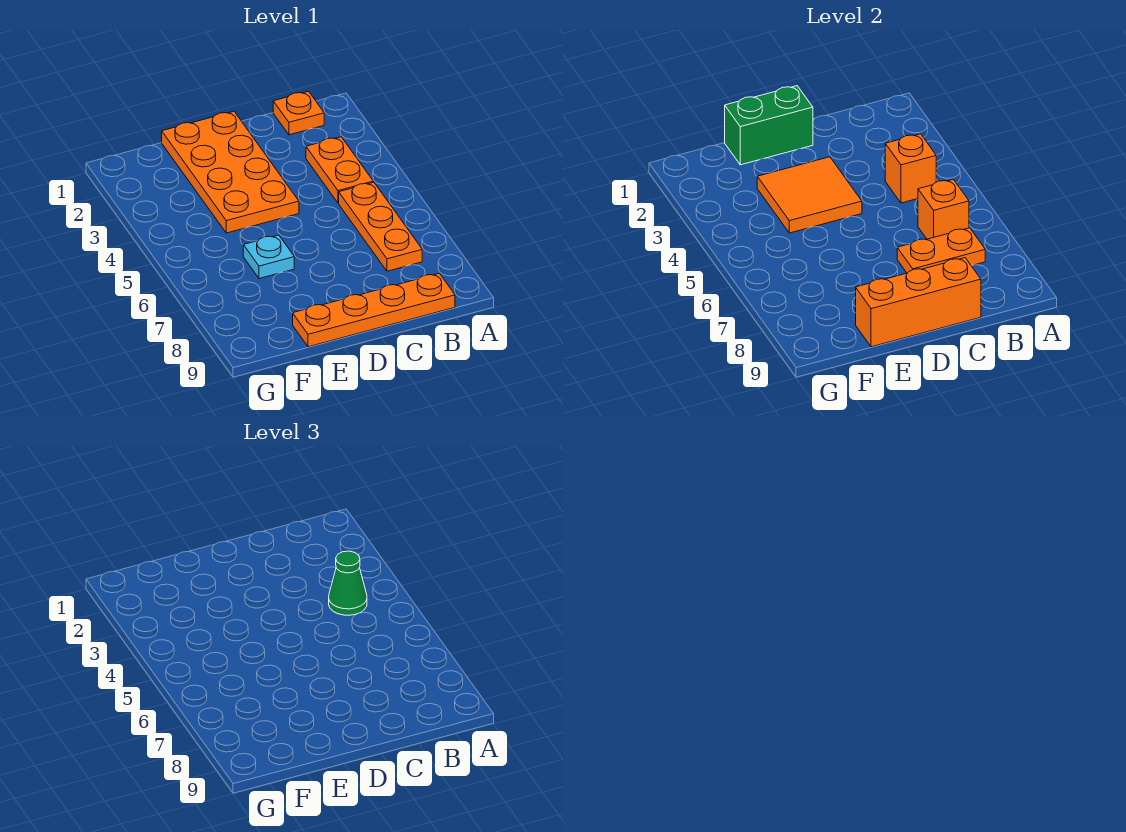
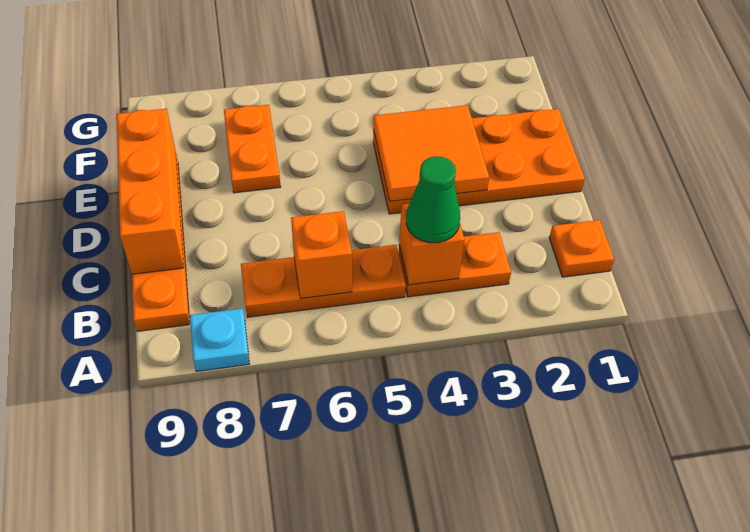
orange plate B7:C7 level 2 -> orange plate E7:F7 level 1
green brick D1:E1 level 2 -> none
cyan plate E6 level 1 -> cyan plate A8 level 1

